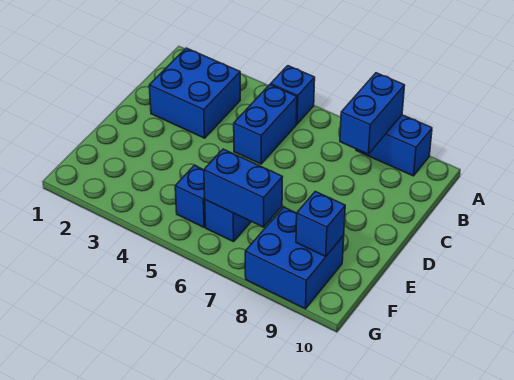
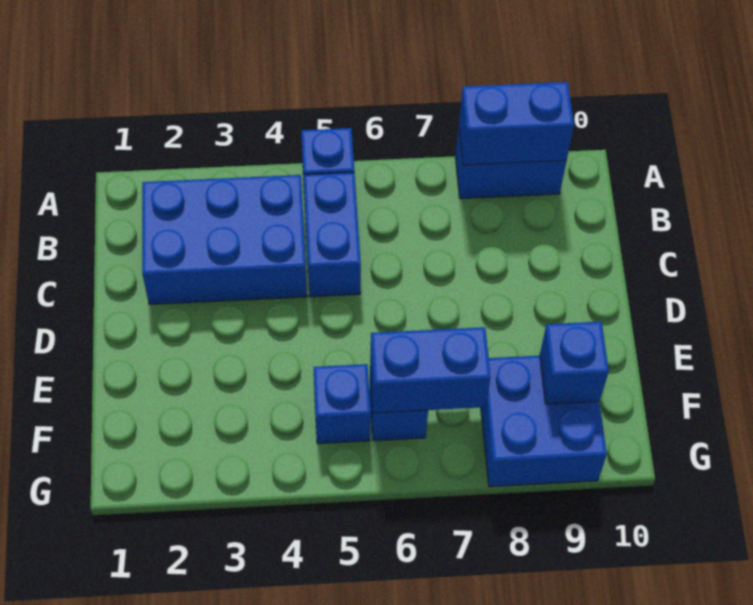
blue brick A8:B8 level 2 -> blue brick A8:A9 level 2
blue brick B2:C3 level 1 -> blue brick B2:C4 level 1

